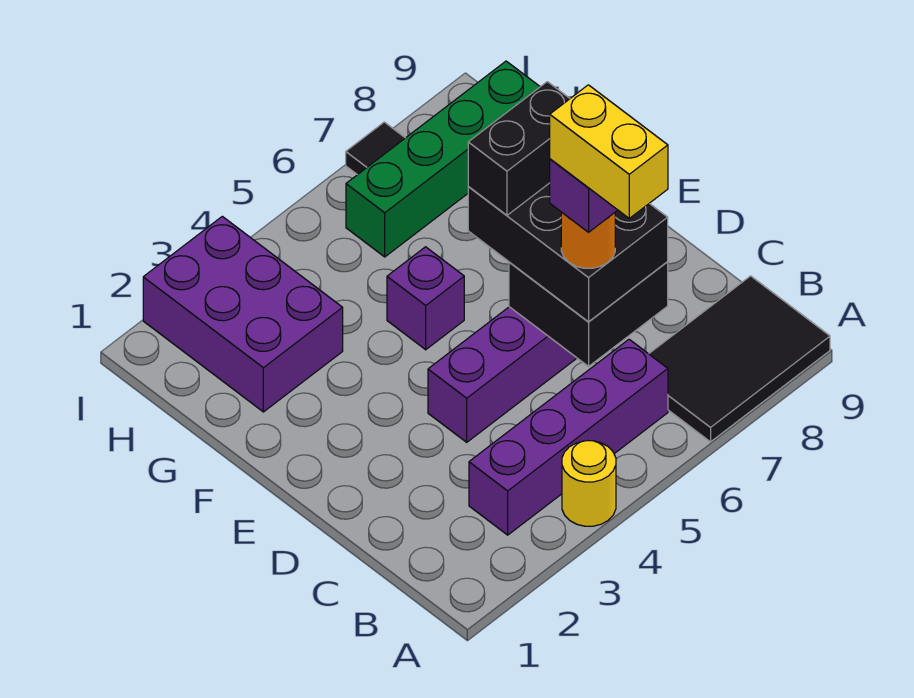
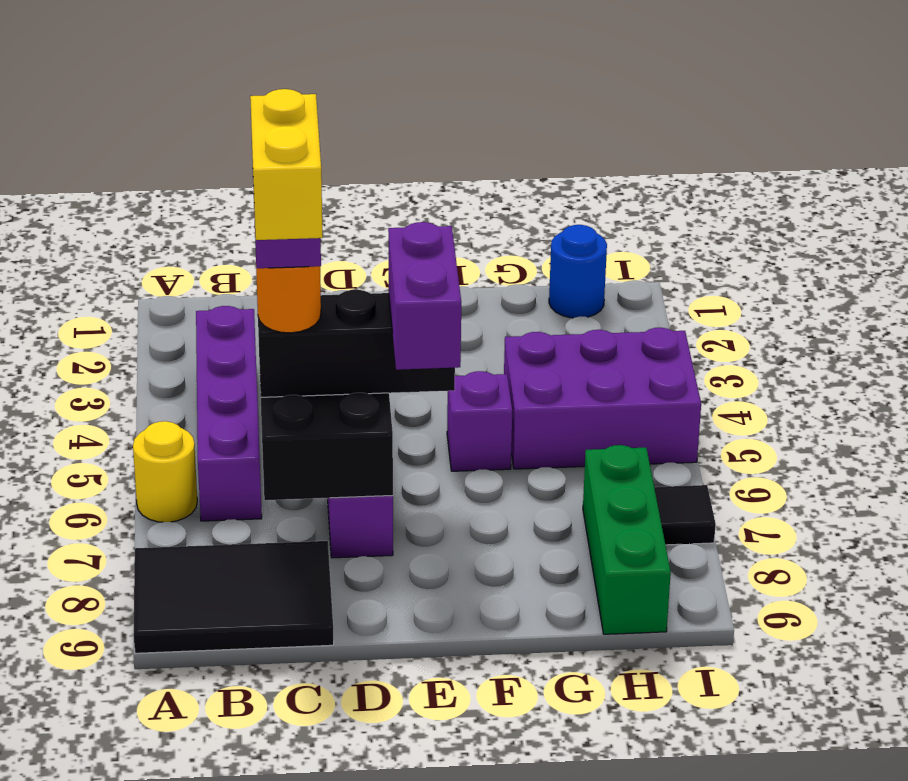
yellow round brick A4 level 1 -> yellow round brick A6 level 1
black tile A7:B9 level 1 -> black tile A8:C9 level 1
yellow brick B6:C6 level 6 -> yellow brick C6:C7 level 6
black brick C6:E7 level 3 -> black brick C6:E6 level 3
black brick E6:E7 level 4 -> purple brick E6:E7 level 4
purple brick G2:I3 level 1 -> purple brick G4:I5 level 1
none -> blue round brick H1 level 1
green brick H6:H9 level 1 -> green brick H7:H9 level 1

